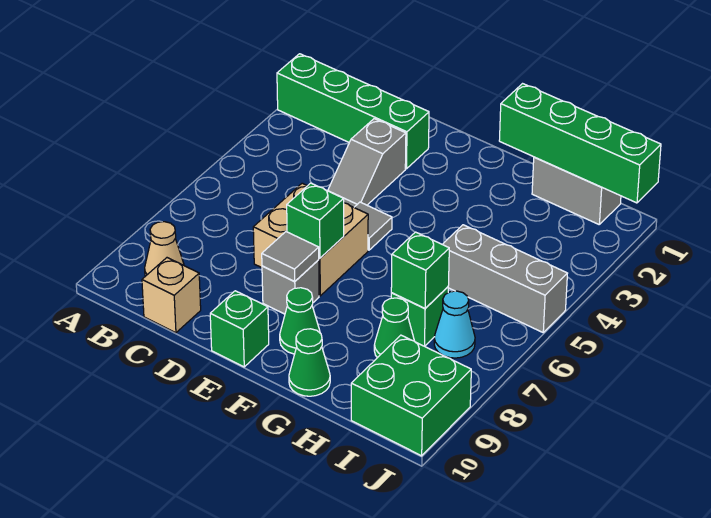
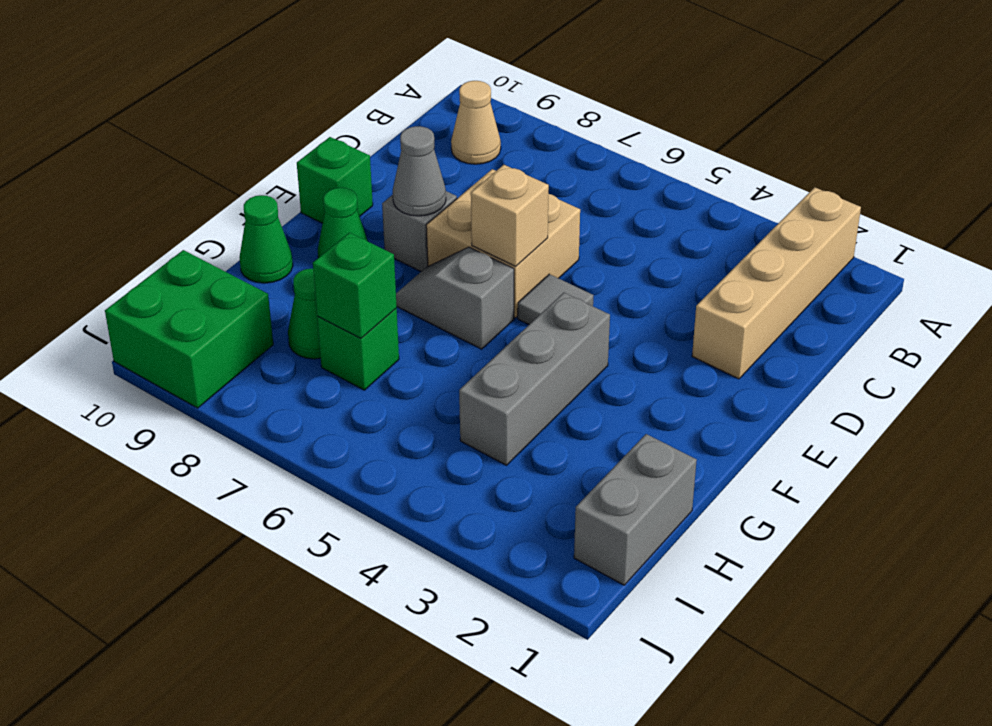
green brick A2:D2 level 1 -> tan brick A2:D2 level 1
tan brick C10 level 1 -> tan brick E6 level 2
grey slope D3:D4 level 1 top 3 -> grey slope F6:F7 level 1 top 6
green brick E7 level 2 -> none
grey tile E8 level 2 -> grey cone E8 level 2
green brick G1:J1 level 2 -> none
grey brick H5:J5 level 1 -> grey brick F4:H4 level 1
cyan cone I7 level 1 -> none

